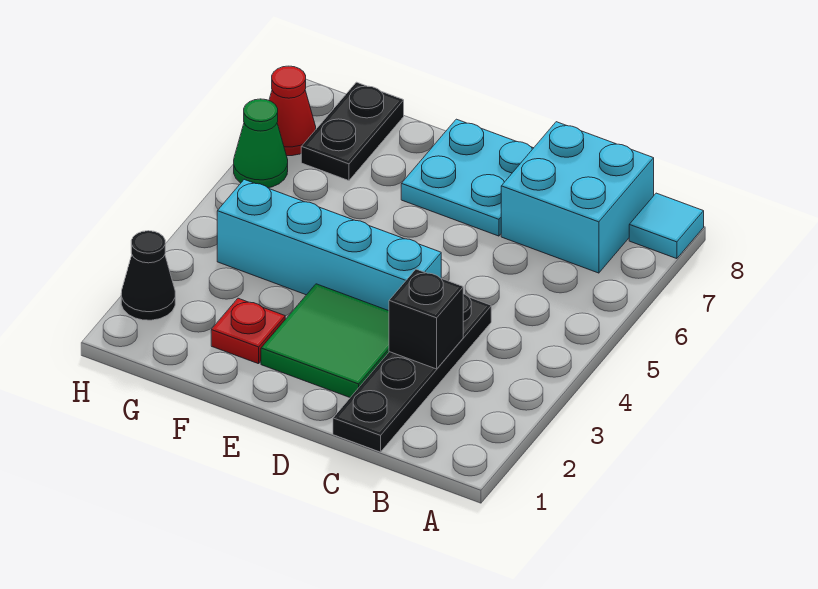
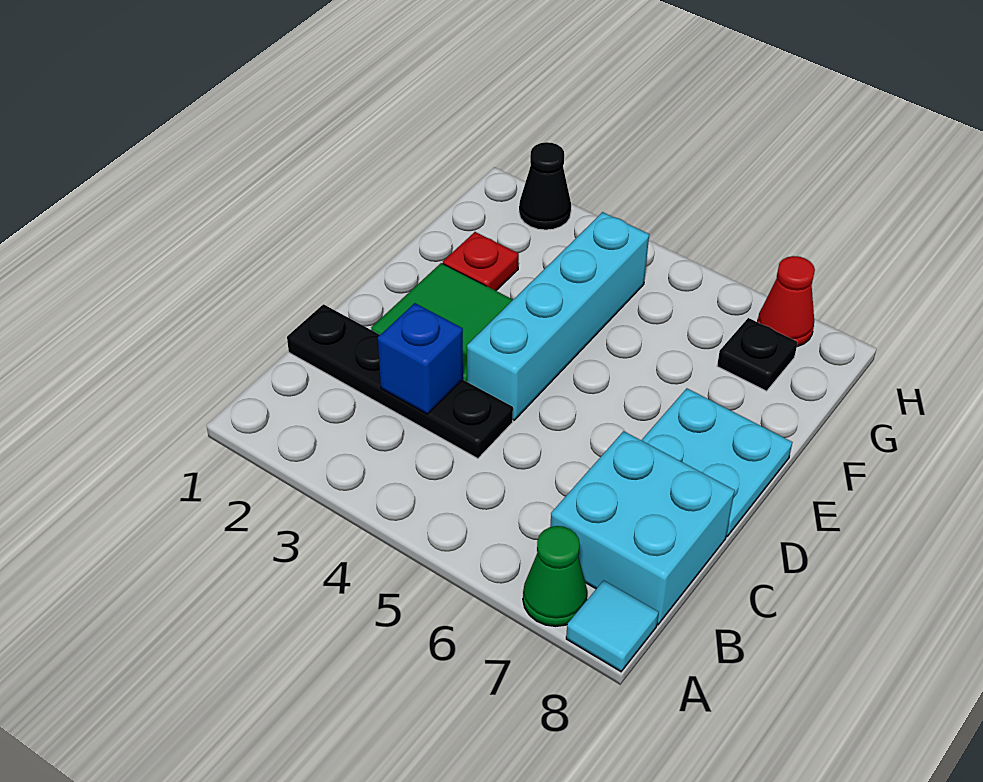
black brick C3 level 2 -> blue brick C3 level 2
black plate G7:G8 level 1 -> black plate G7 level 1
green cone H6 level 1 -> green cone A7 level 1

